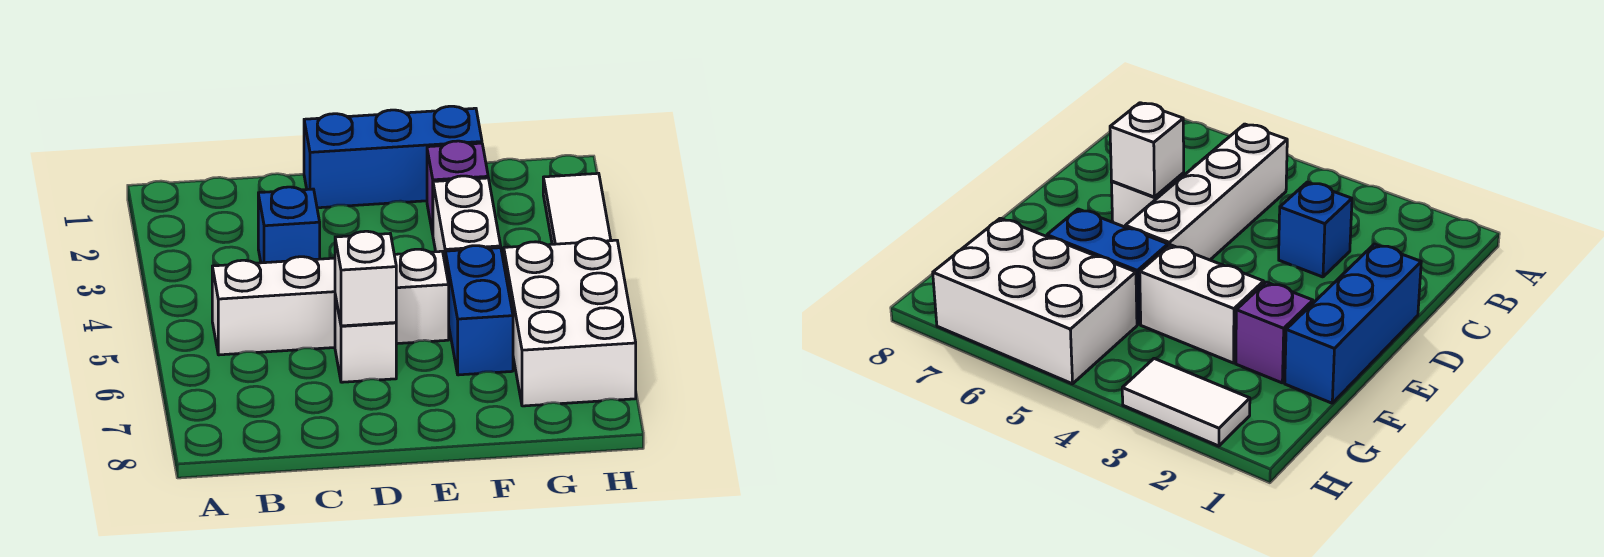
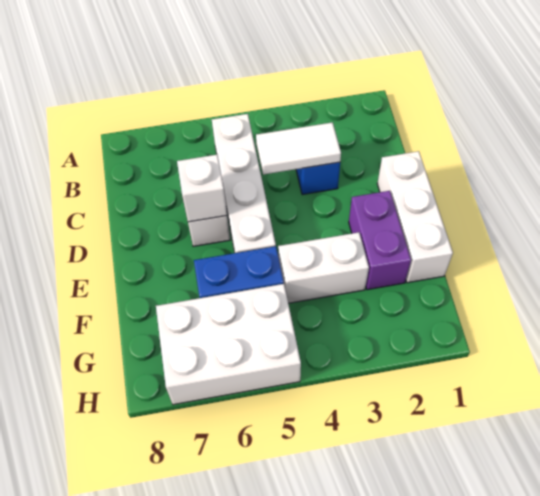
blue brick D1:F1 level 1 -> white brick D1:F1 level 1
purple brick F2 level 1 -> purple brick E2:F2 level 1
white tile H2:H3 level 1 -> white tile C3:C4 level 2

